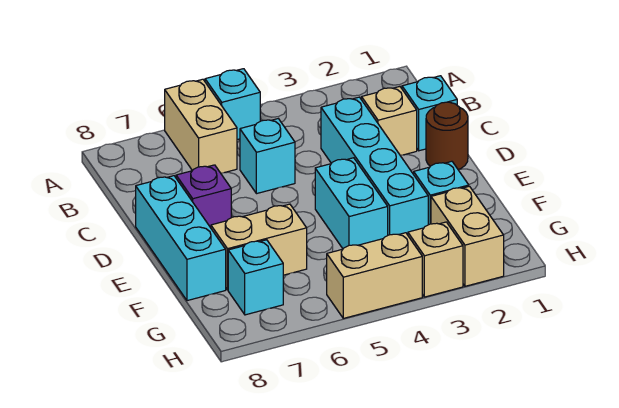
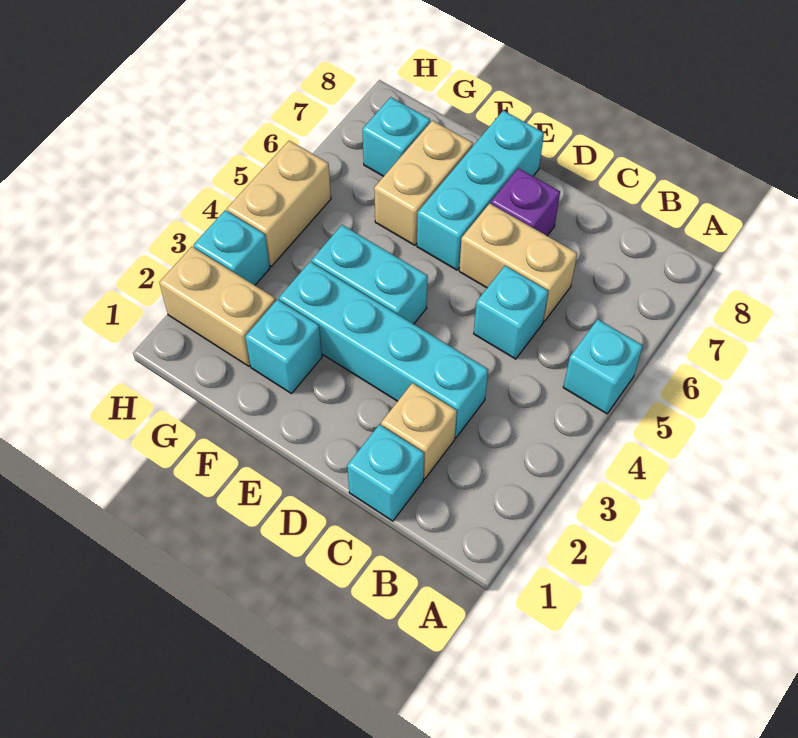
tan brick A6:B6 level 1 -> tan brick C6:D6 level 1
brown round brick D1 level 1 -> none
cyan brick D8:F8 level 1 -> cyan brick E6:E8 level 1
tan brick H3 level 1 -> cyan brick H3 level 1

